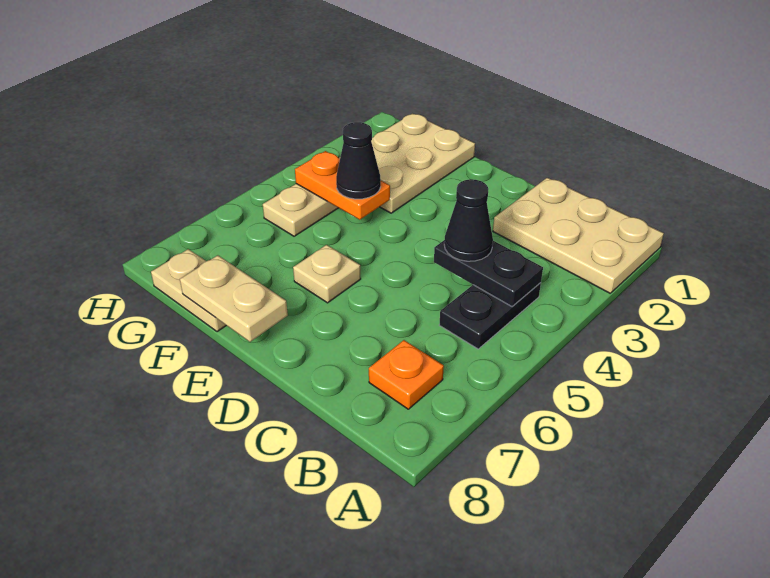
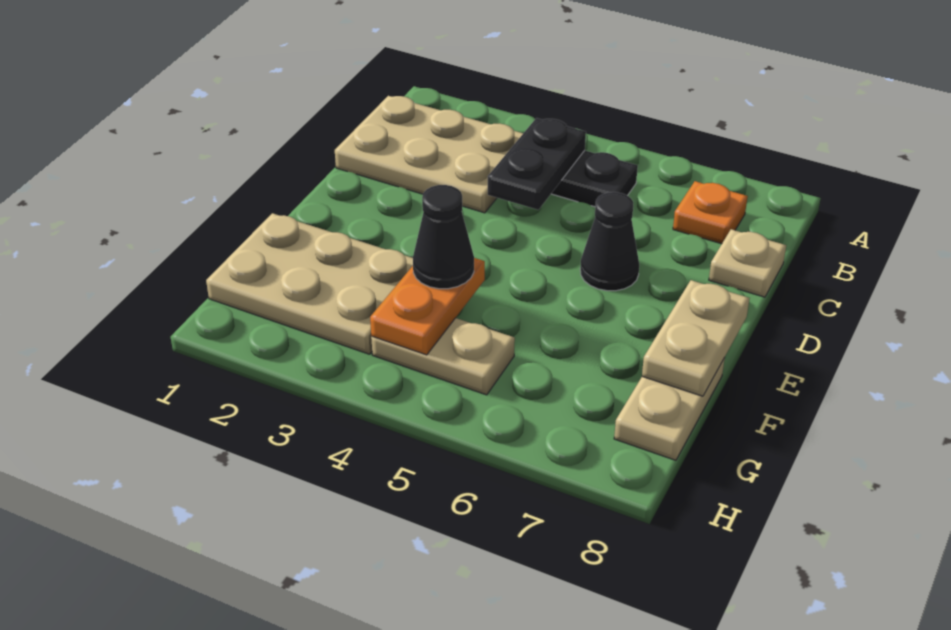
tan plate A1:C2 level 1 -> tan plate B1:C3 level 1
black cone C4 level 3 -> black cone D6 level 1
tan plate E6 level 1 -> tan plate C8 level 1

